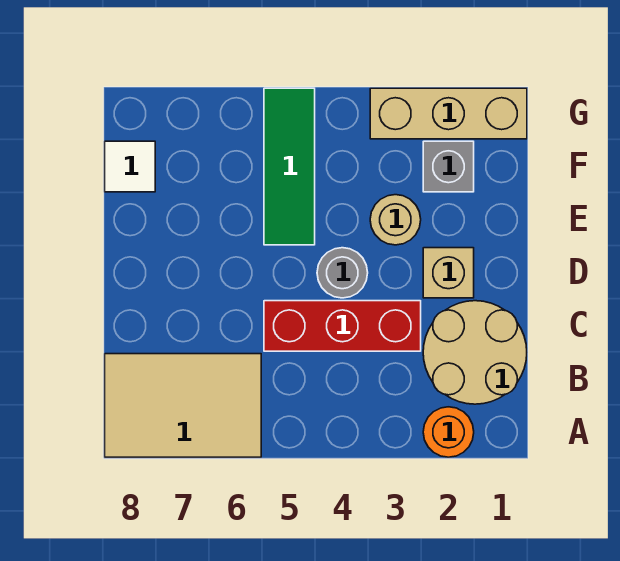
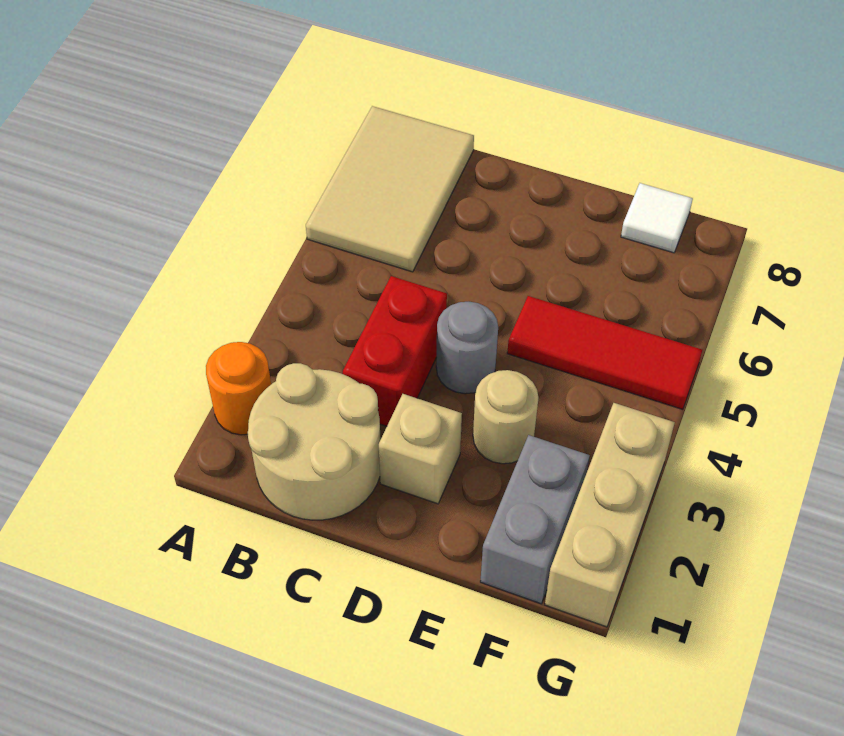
red brick C3:C5 level 1 -> red brick C3:C4 level 1
green tile E5:G5 level 1 -> red tile E5:G5 level 1
grey brick F2 level 1 -> grey brick F1:F2 level 1

